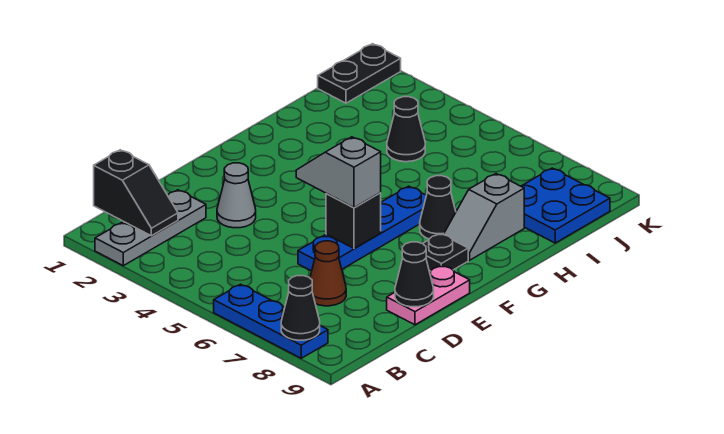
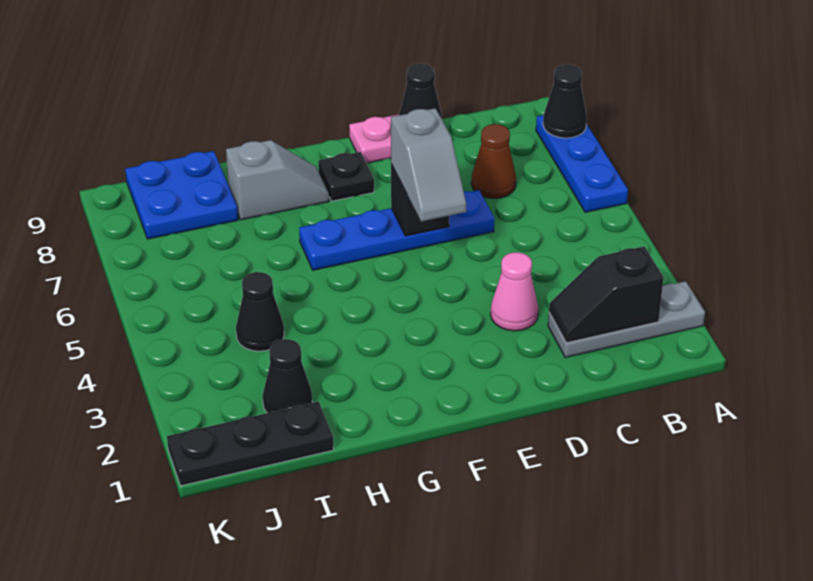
black slope B1:B2 level 2 top 1 -> black slope B2:C2 level 2 top B
grey cone D3 level 1 -> pink cone D3 level 1
black cone G7 level 1 -> black cone I2 level 1
black plate J1:K1 level 1 -> black plate I1:K1 level 1

